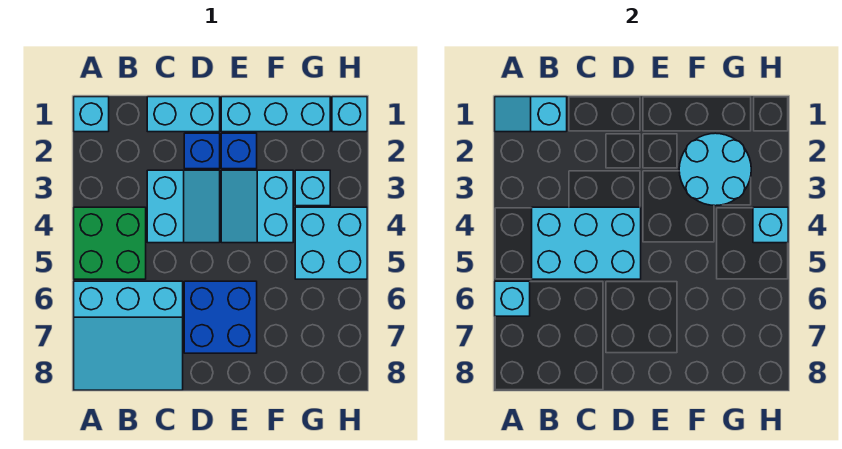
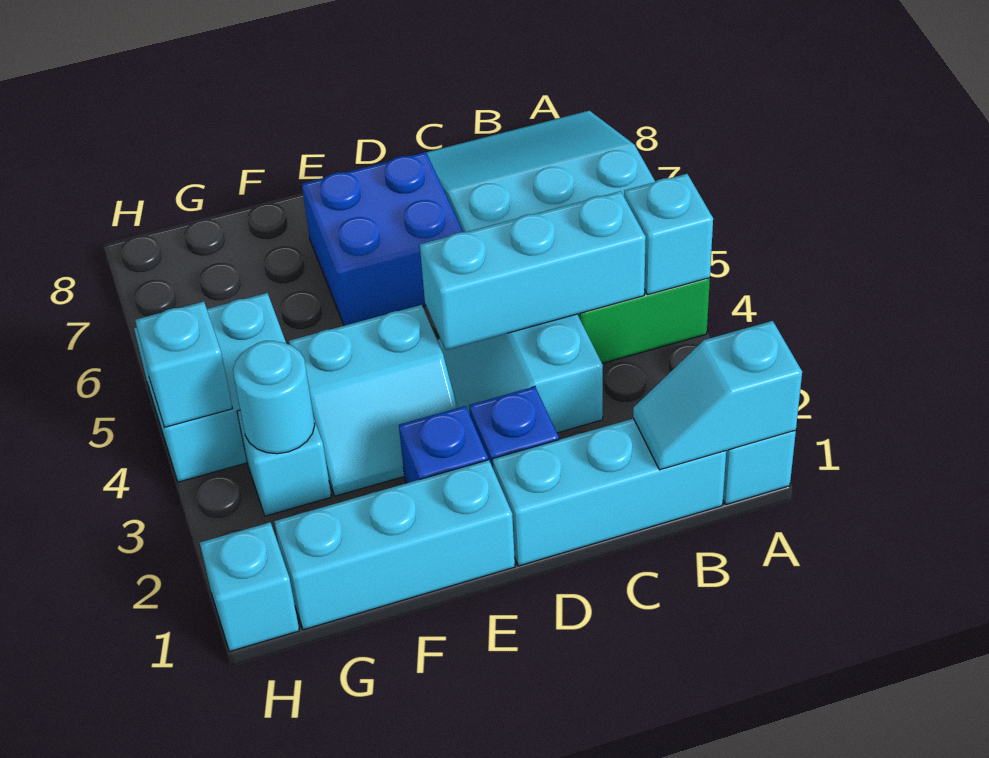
cyan slope A1:B1 level 2 top B -> cyan slope A1:B1 level 2 top A
cyan brick A6 level 2 -> cyan brick A4 level 2
cyan brick B4:D5 level 2 -> cyan brick B4:D4 level 2
cyan brick C1:D1 level 1 -> cyan brick B1:D1 level 1
cyan slope E3:F4 level 1 top F -> cyan slope E3:F4 level 1 top 4
cyan round brick F2:G3 level 2 -> cyan round brick G3 level 2

